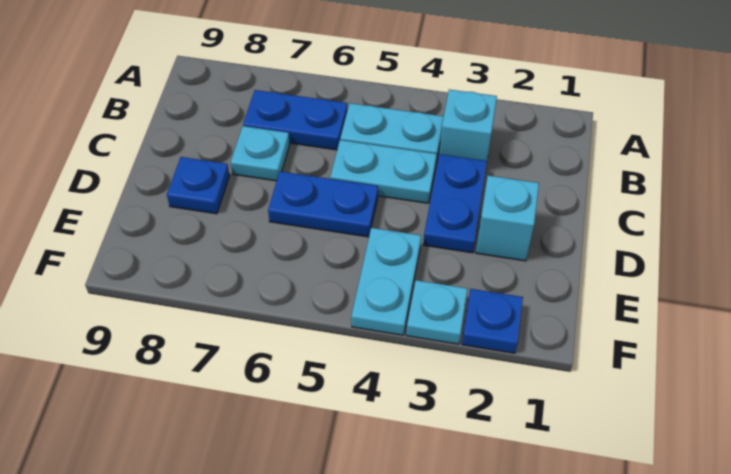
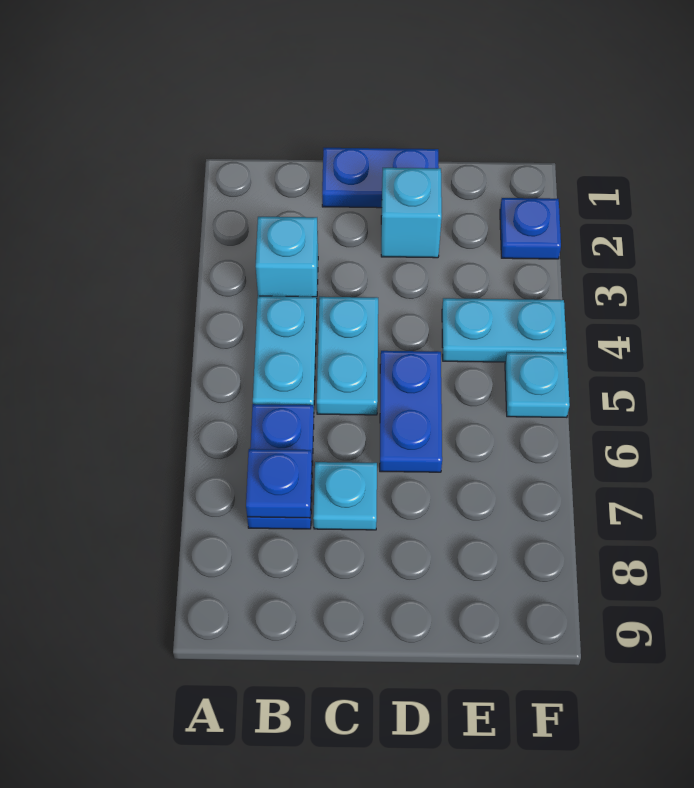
blue plate C3:D3 level 1 -> blue plate C1:D1 level 1
blue plate D8 level 1 -> blue plate B7 level 2
cyan plate F3 level 1 -> cyan plate F5 level 1

